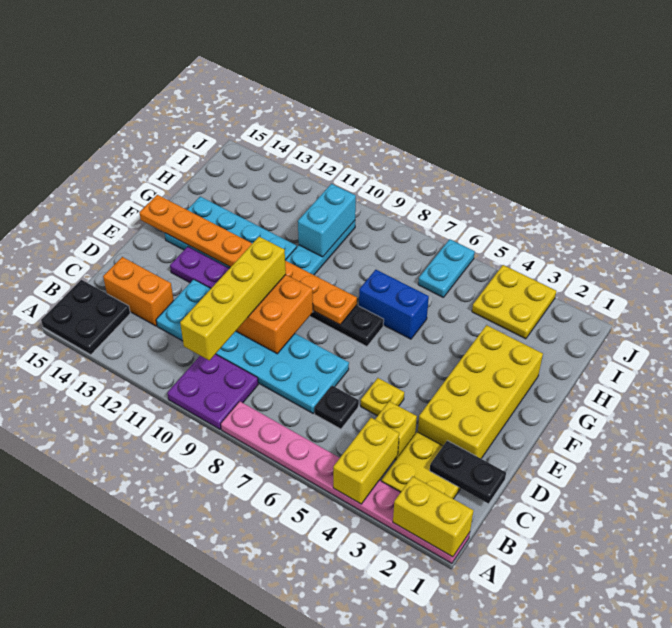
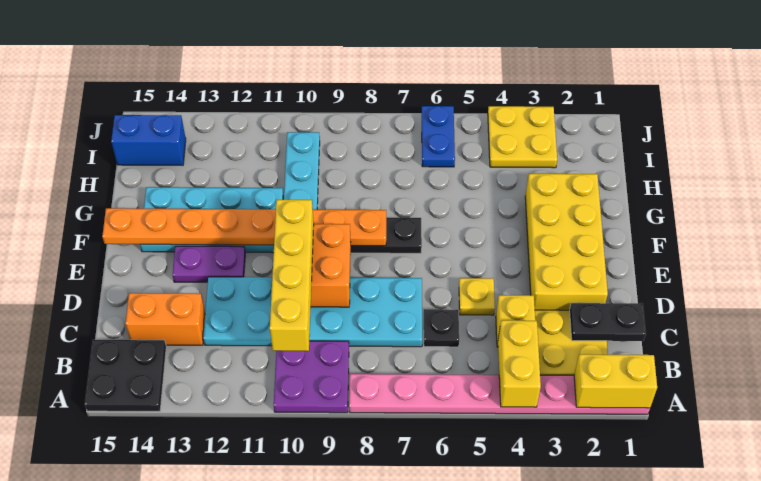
blue brick G6:G7 level 1 -> blue brick I14:I15 level 1
cyan brick H10:I10 level 2 -> none
cyan plate I6:J6 level 1 -> blue plate I6:J6 level 1

